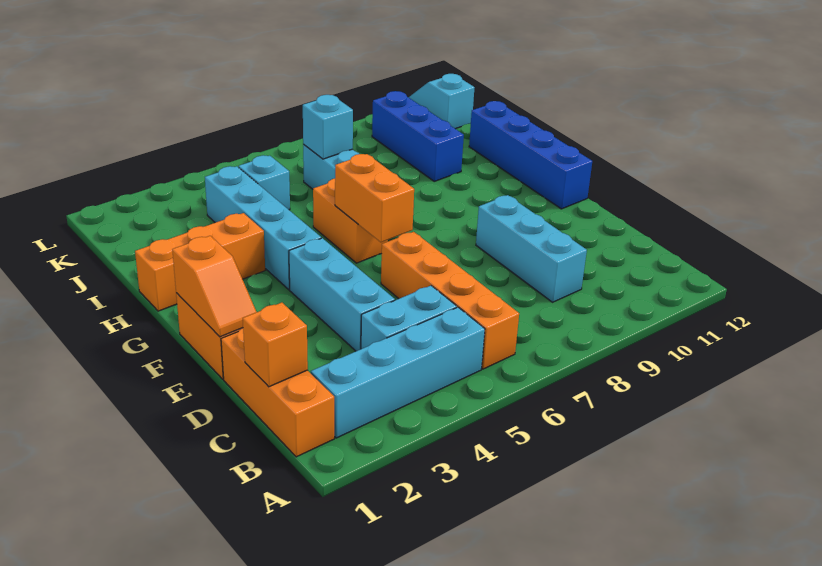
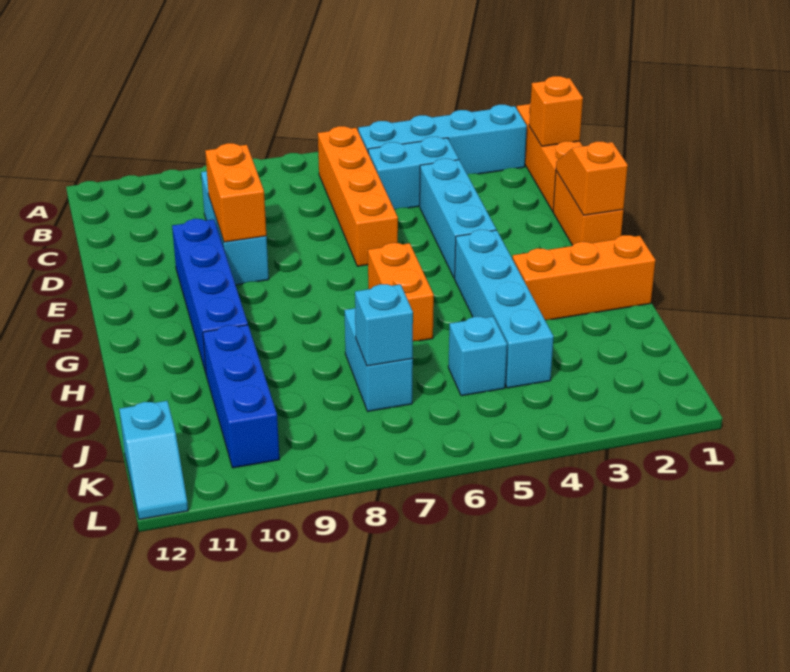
orange brick F6:G6 level 2 -> orange brick D9:E9 level 2
blue brick F12:I12 level 1 -> blue brick E10:H10 level 1

